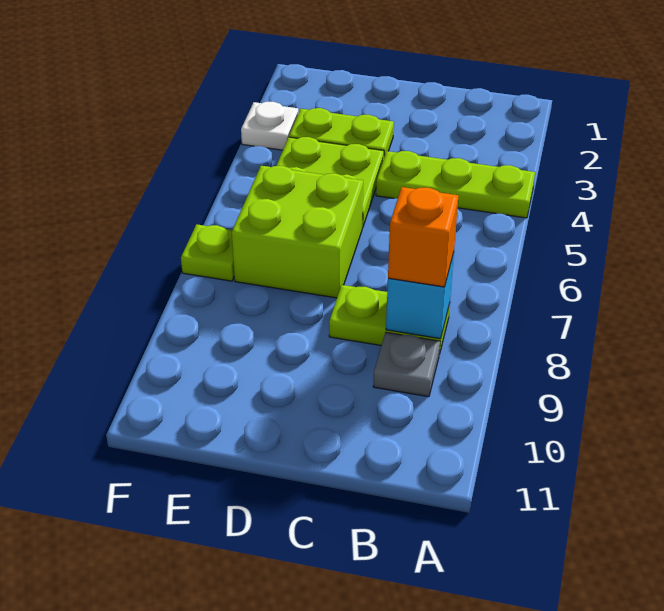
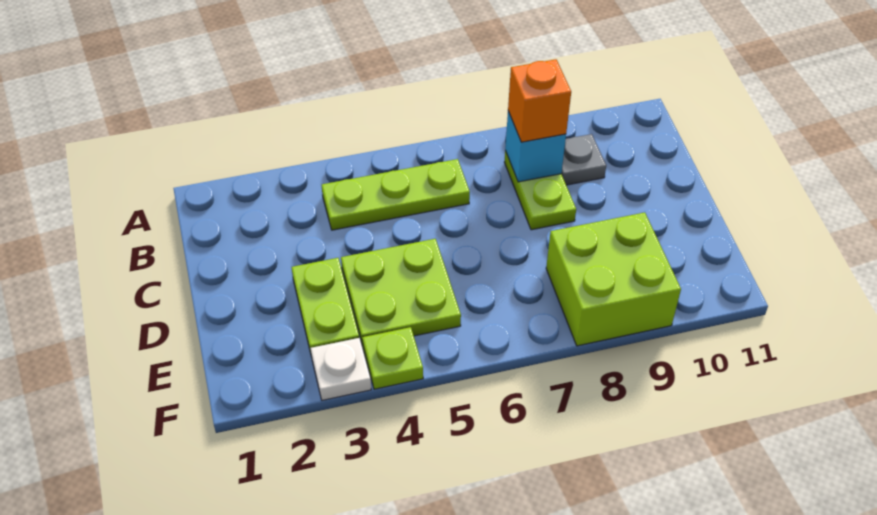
lime plate A4:C4 level 1 -> lime plate B4:B6 level 1
lime brick D6:E7 level 1 -> lime brick E8:F9 level 1
lime plate F7 level 1 -> lime plate F4 level 1

